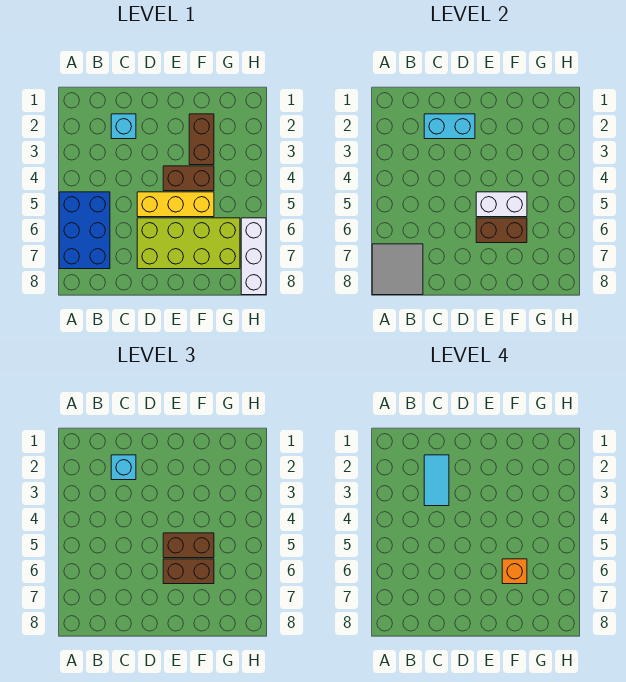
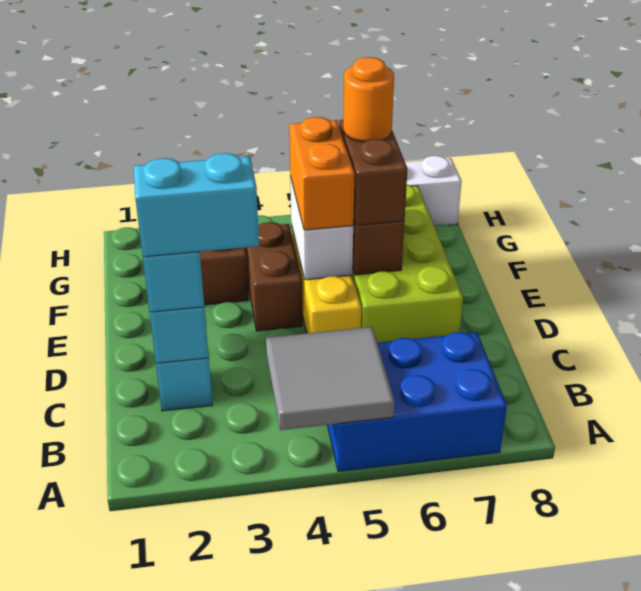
grey tile A7:B8 level 2 -> grey tile A4:B5 level 2
cyan tile C2:C3 level 4 -> cyan brick C2:C3 level 4
brown brick E5:F5 level 3 -> orange brick E5:F5 level 3
orange brick F6 level 4 -> orange round brick F6 level 4

